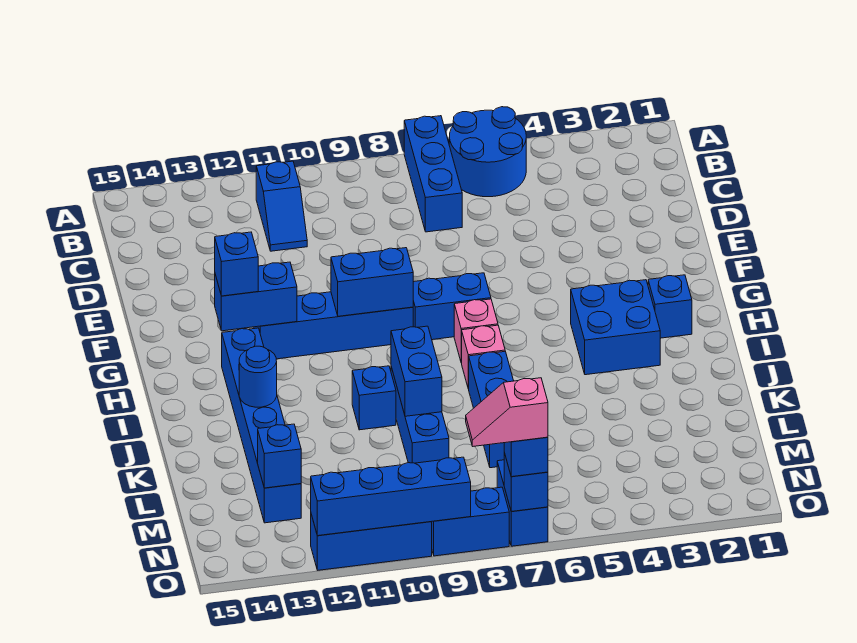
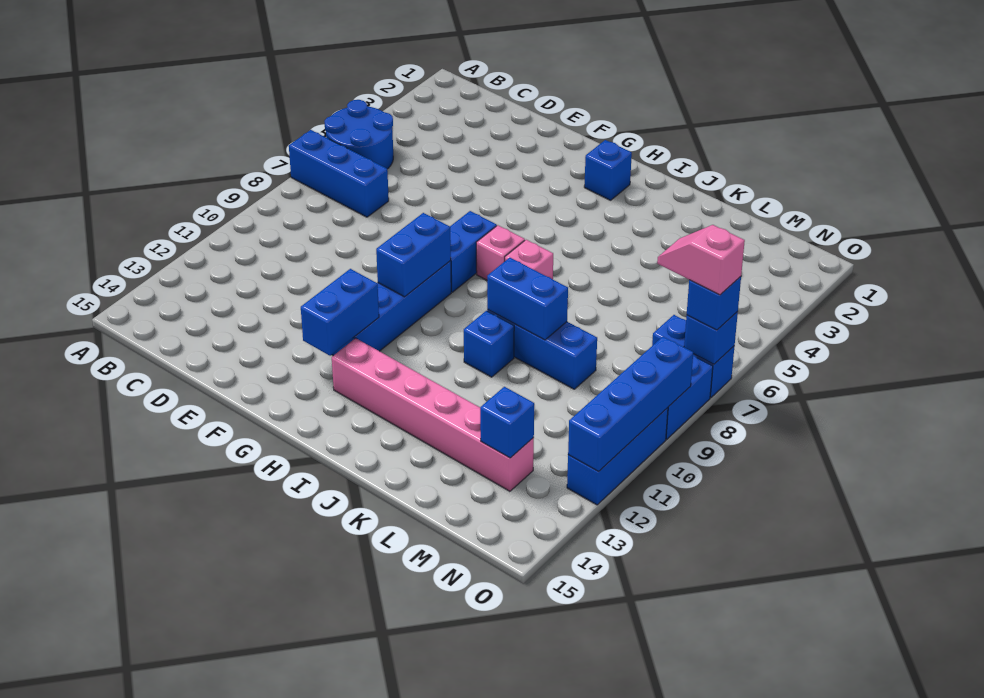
blue slope B11:C11 level 1 top B -> none
blue brick G13 level 3 -> none
blue brick H3:I4 level 1 -> none
blue brick H13:M13 level 1 -> pink brick H13:M13 level 1
blue brick J7:L7 level 1 -> none
blue round brick J13 level 2 -> none
pink slope O7:O8 level 4 top 7 -> pink slope N7:O7 level 4 top O

